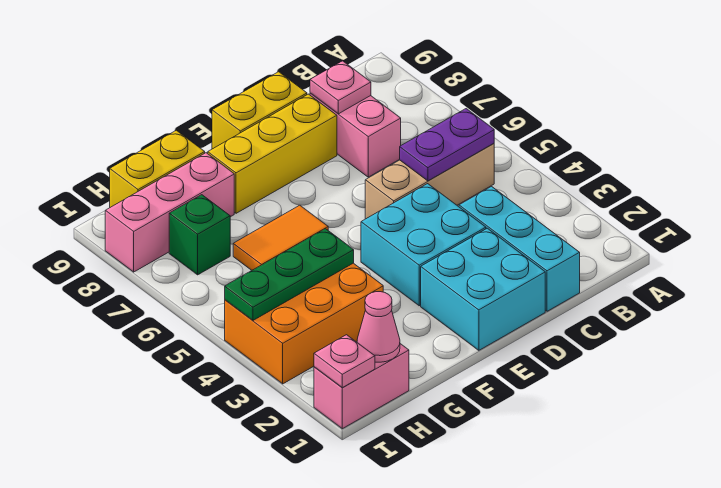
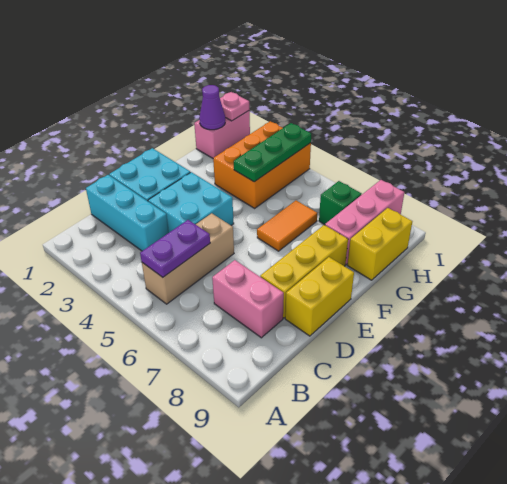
pink plate C8 level 2 -> none
pink cone H1 level 2 -> purple cone H1 level 2

